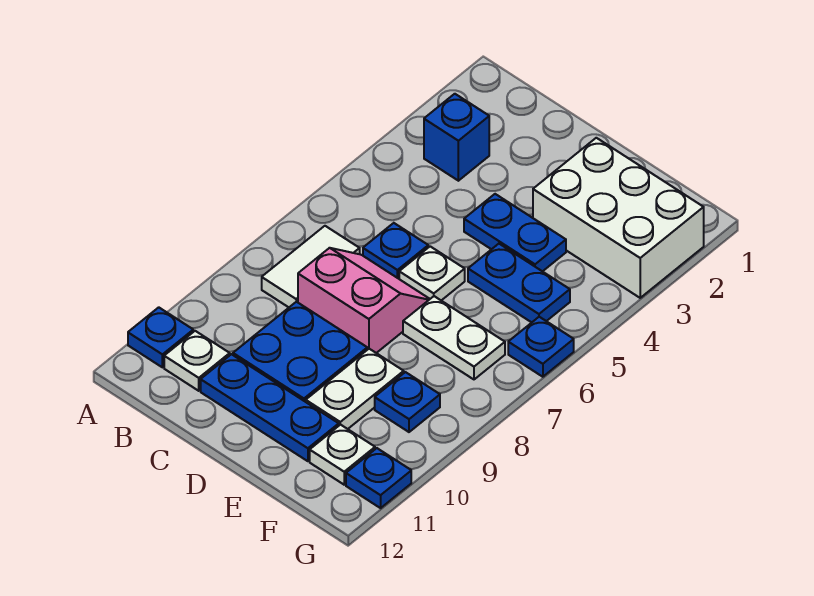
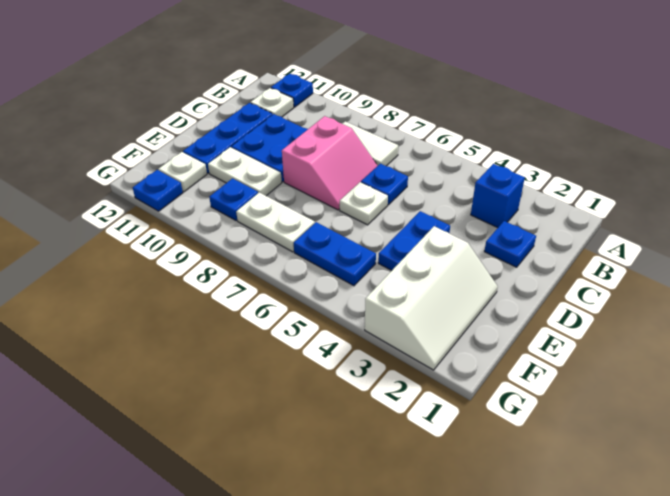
white brick E2:G3 level 1 -> white slope E2:G3 level 1 top 3
blue plate E5:F5 level 1 -> blue plate F5:F6 level 1
white plate E7:F7 level 1 -> white plate F7:F8 level 1
blue plate G6 level 1 -> blue plate C2 level 1

